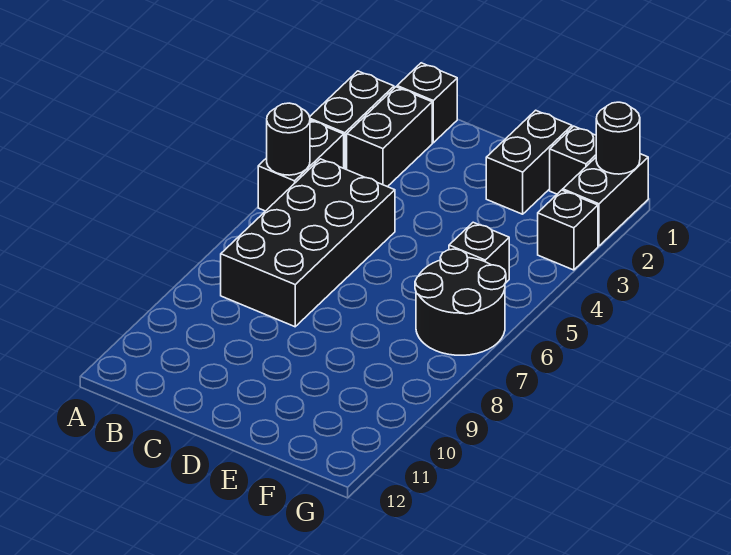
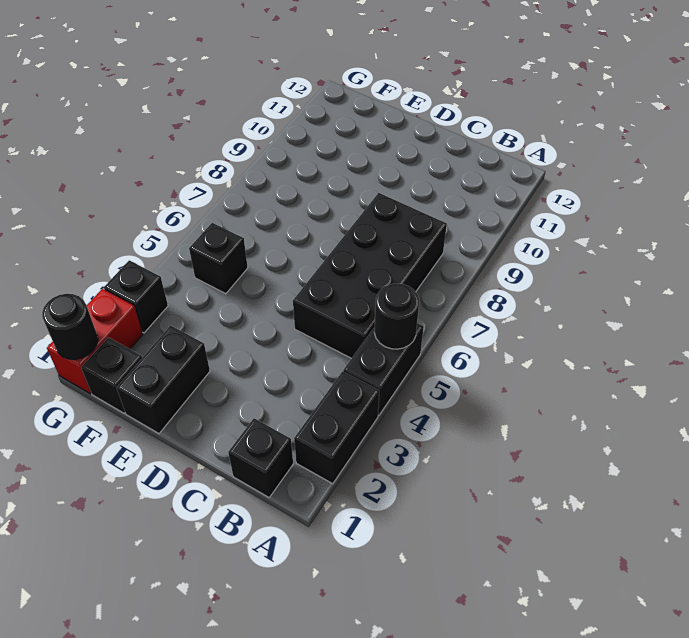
black brick B2:B3 level 1 -> none
black round brick F6:G7 level 1 -> none
black brick G1:G2 level 1 -> red brick G1:G2 level 1

